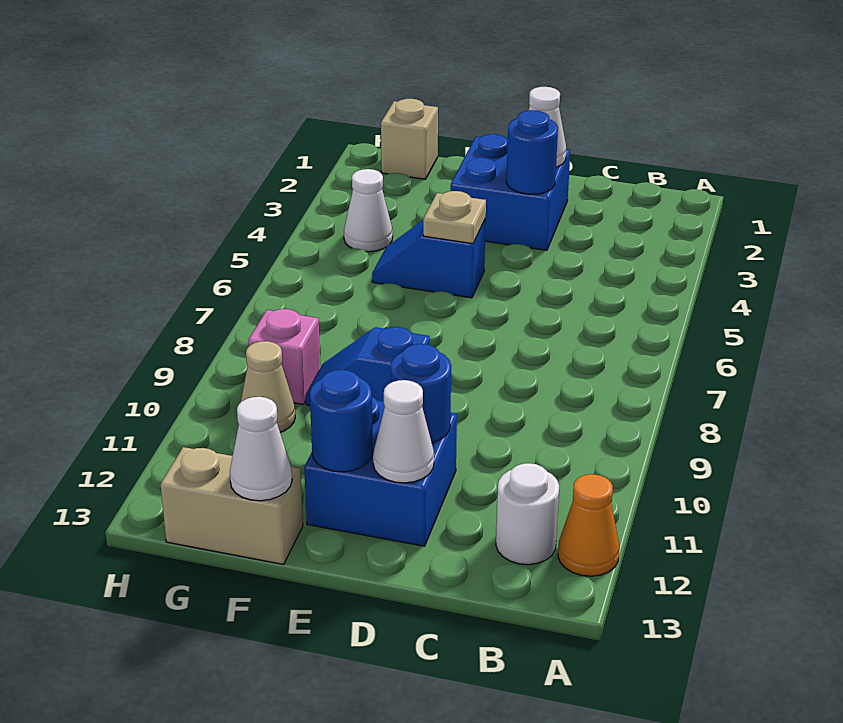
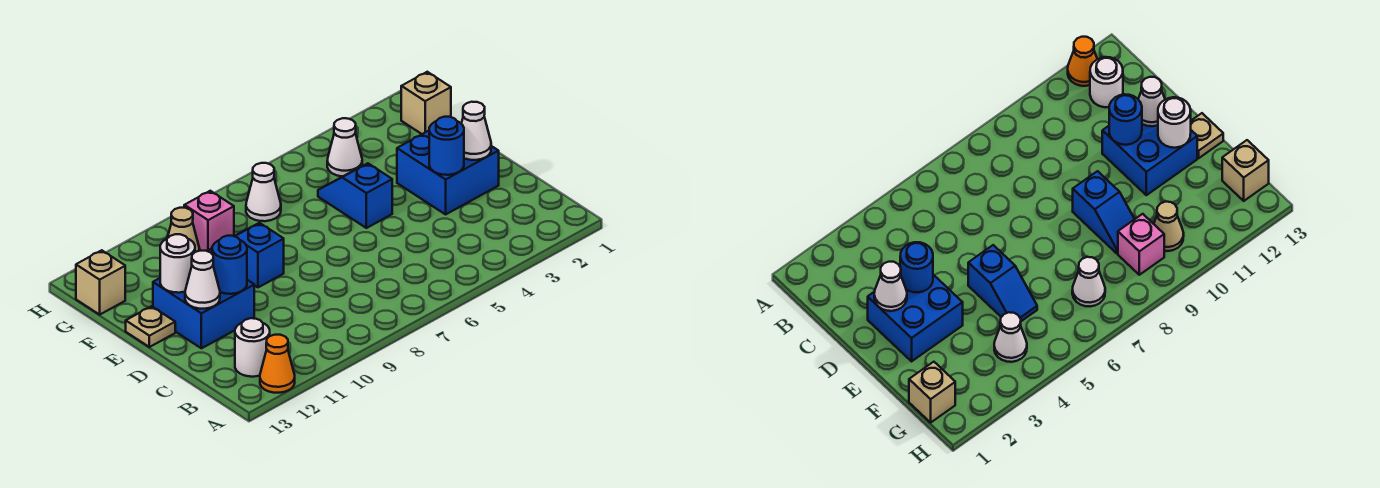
tan plate E5 level 2 -> tan plate E13 level 1
blue round brick E12 level 2 -> white round brick E12 level 2
tan brick F13:G13 level 1 -> tan brick G13 level 1
white cone F13 level 2 -> white cone G7 level 1

